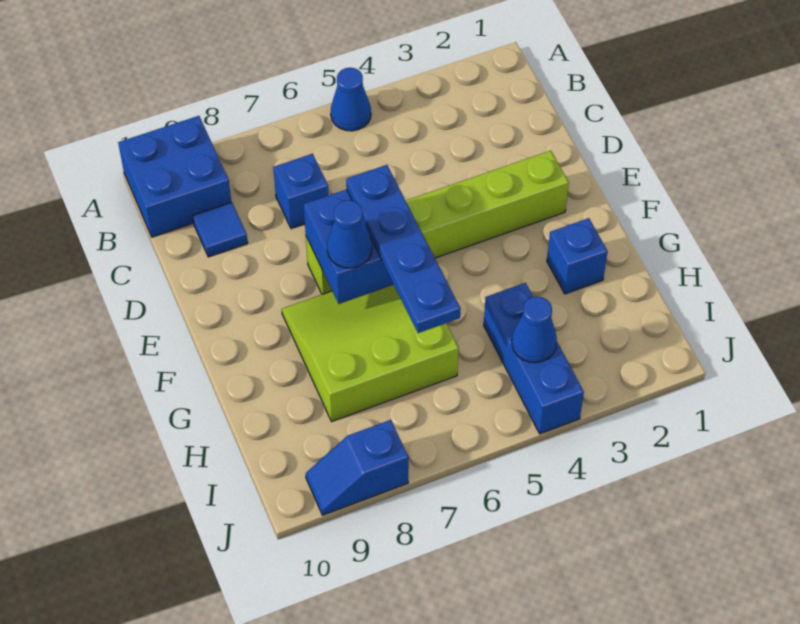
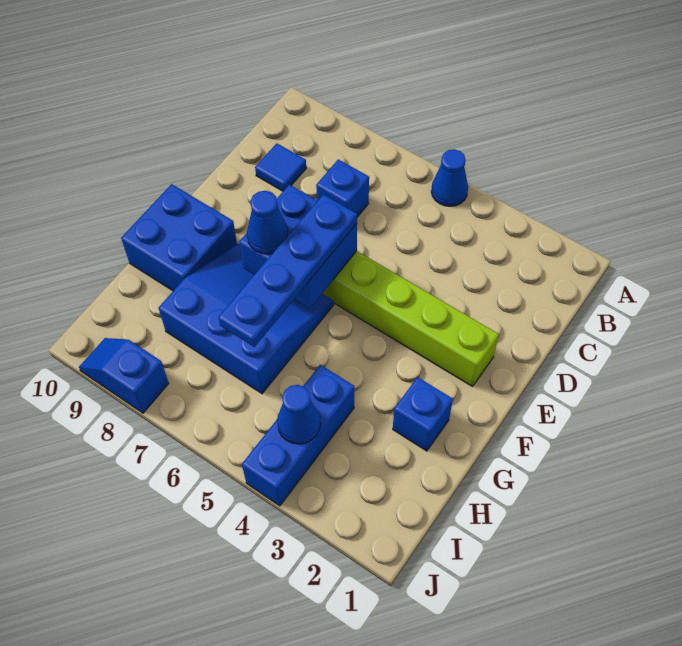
blue brick A9:B10 level 1 -> blue brick F9:G10 level 1
lime slope F6:H8 level 1 top H -> blue slope F6:H8 level 1 top H

